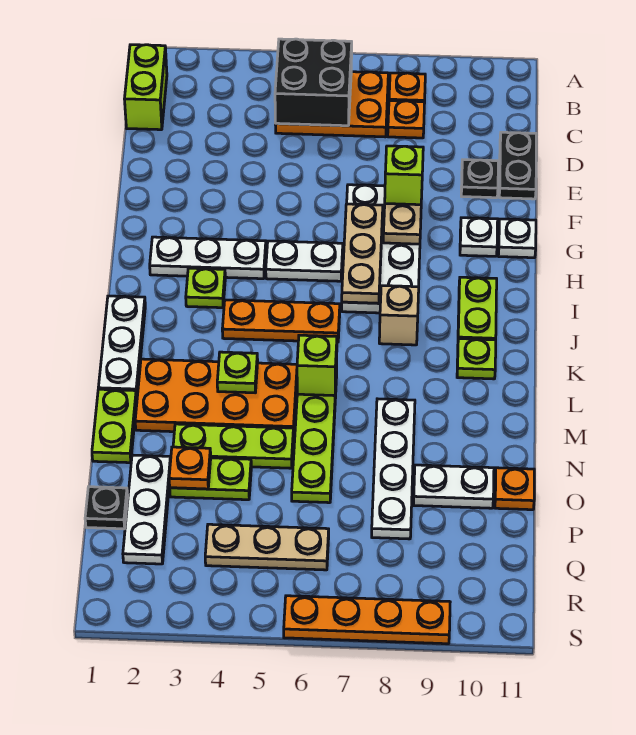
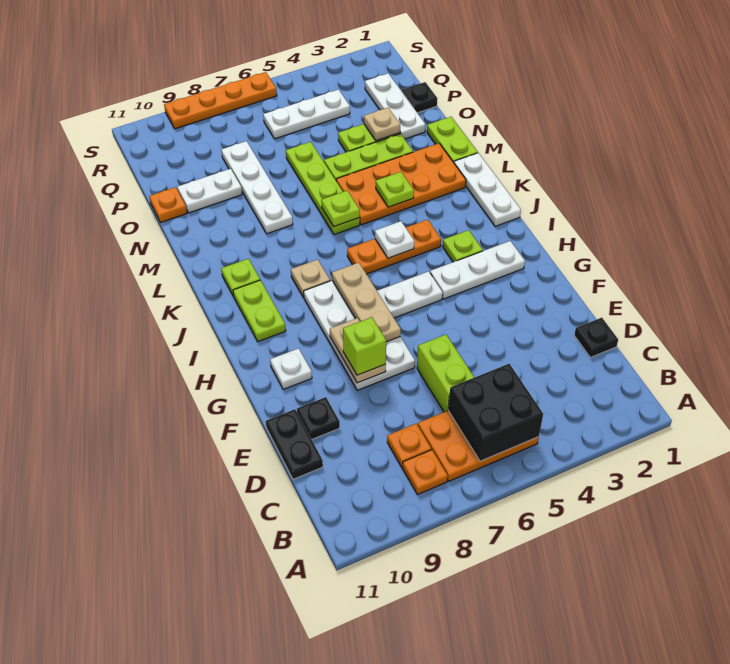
lime brick B1:C1 level 1 -> lime brick D6:E6 level 1
none -> black plate D1 level 1
white plate G11 level 1 -> white plate J5 level 2
tan brick J8 level 1 -> tan plate J8 level 1
lime brick L6 level 2 -> lime plate L6 level 2
orange plate O3 level 2 -> tan plate O3 level 2
tan plate Q4:Q6 level 1 -> white plate Q4:Q6 level 1

